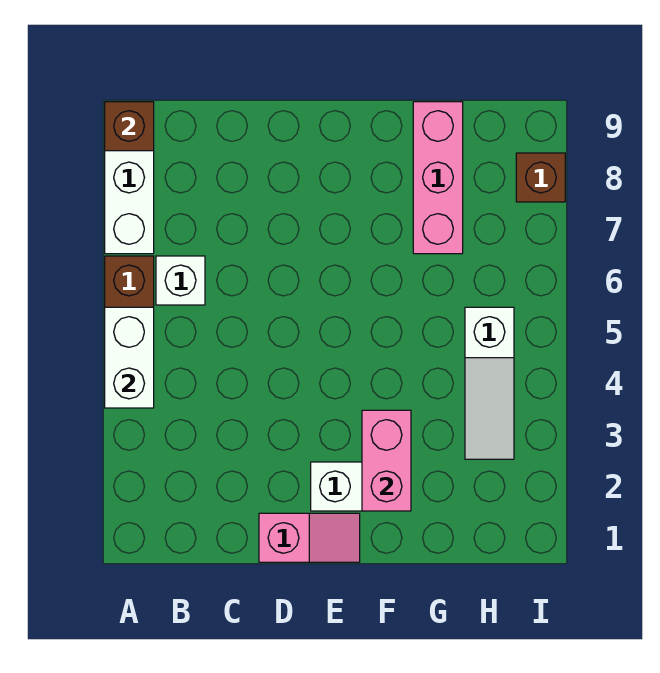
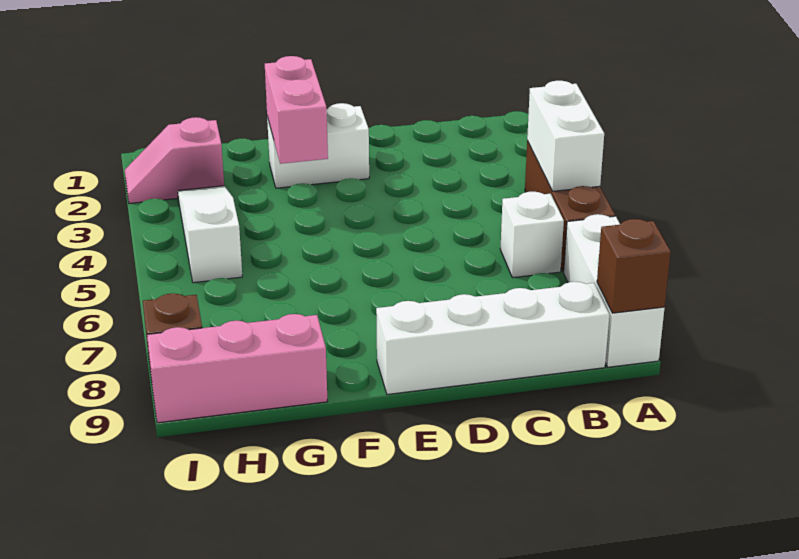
none -> white brick B9:E9 level 1
pink slope D1:E1 level 1 top D -> pink slope H2:I2 level 1 top H
pink brick G7:G9 level 1 -> pink brick G9:I9 level 1

